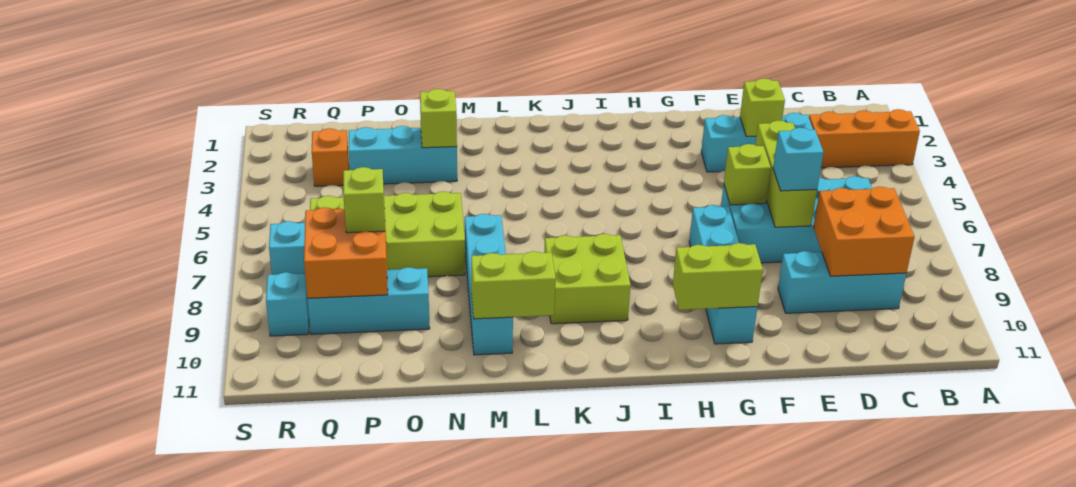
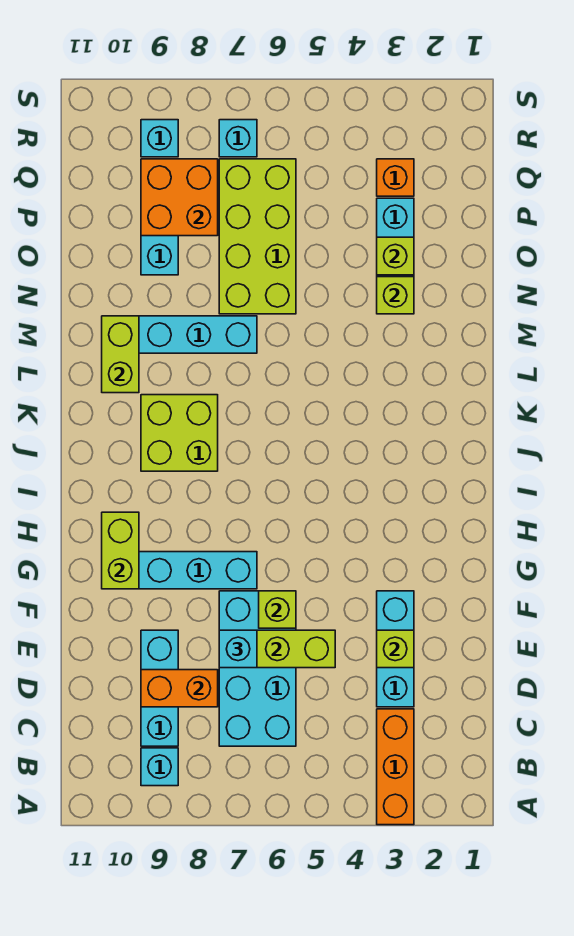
none -> cyan brick B9 level 1
orange brick C8:D9 level 2 -> orange brick D8:D9 level 2
lime brick P8 level 3 -> lime brick O3 level 2

